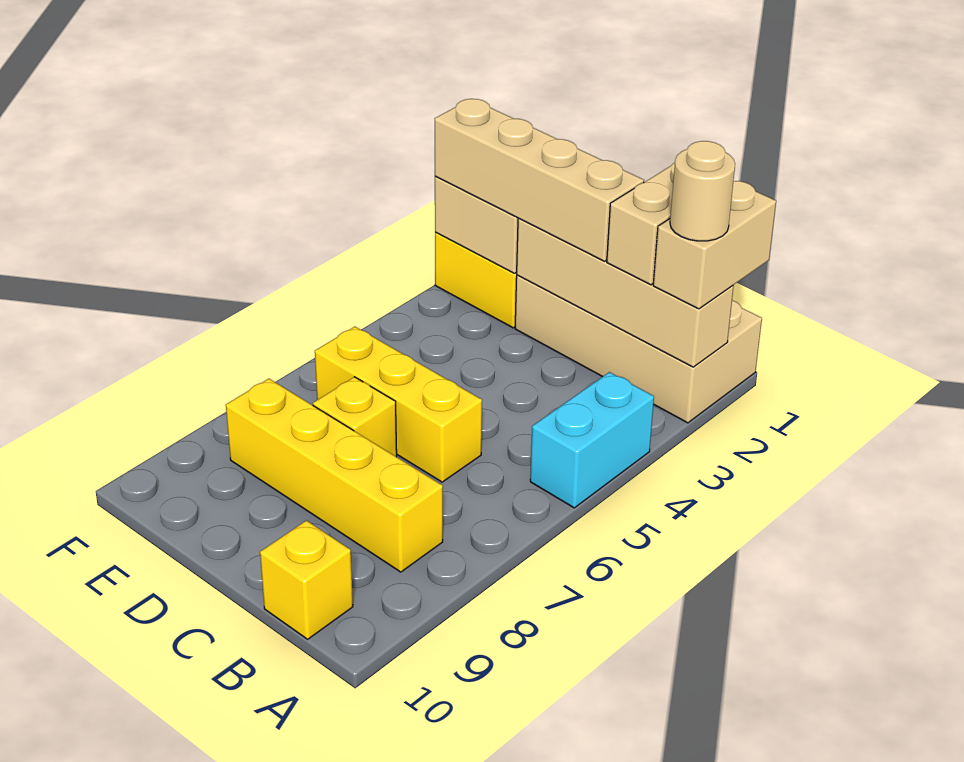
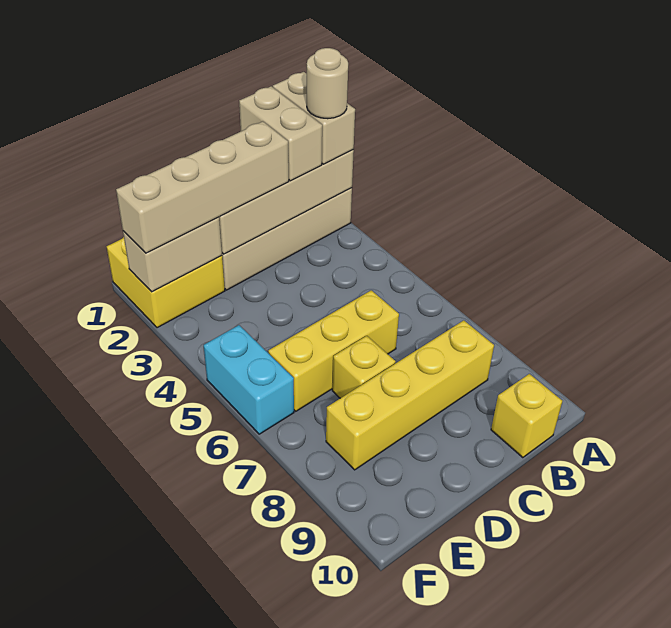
cyan brick A4:A5 level 1 -> cyan brick F5:F6 level 1

